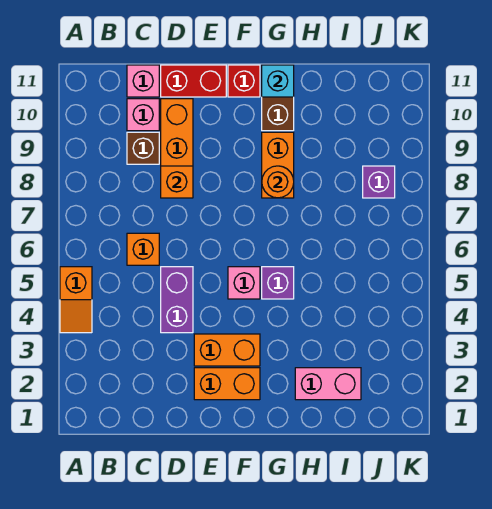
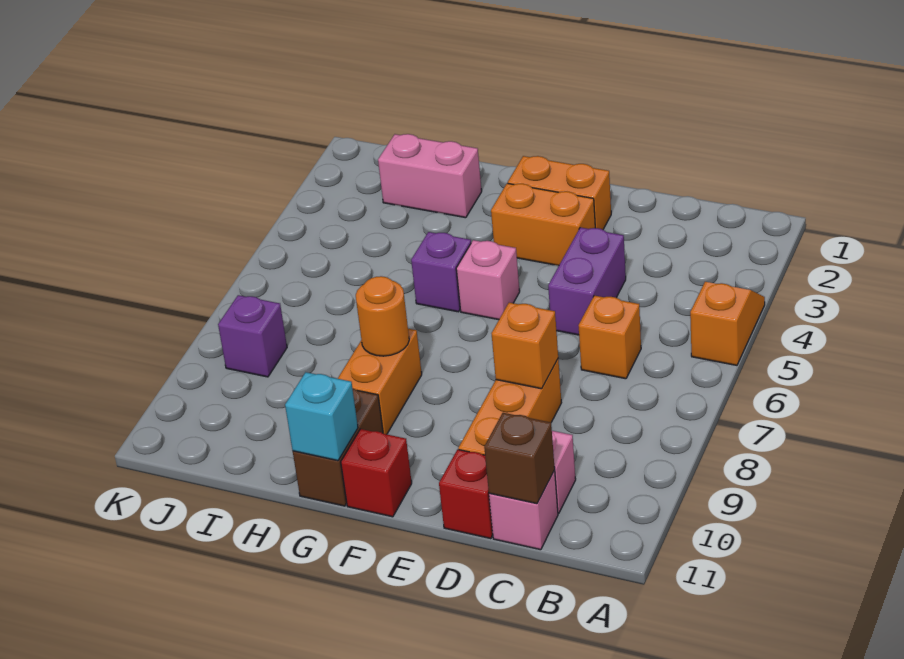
brown brick C9 level 1 -> brown brick C11 level 2
red brick D11:E11 level 1 -> red brick D11 level 1

